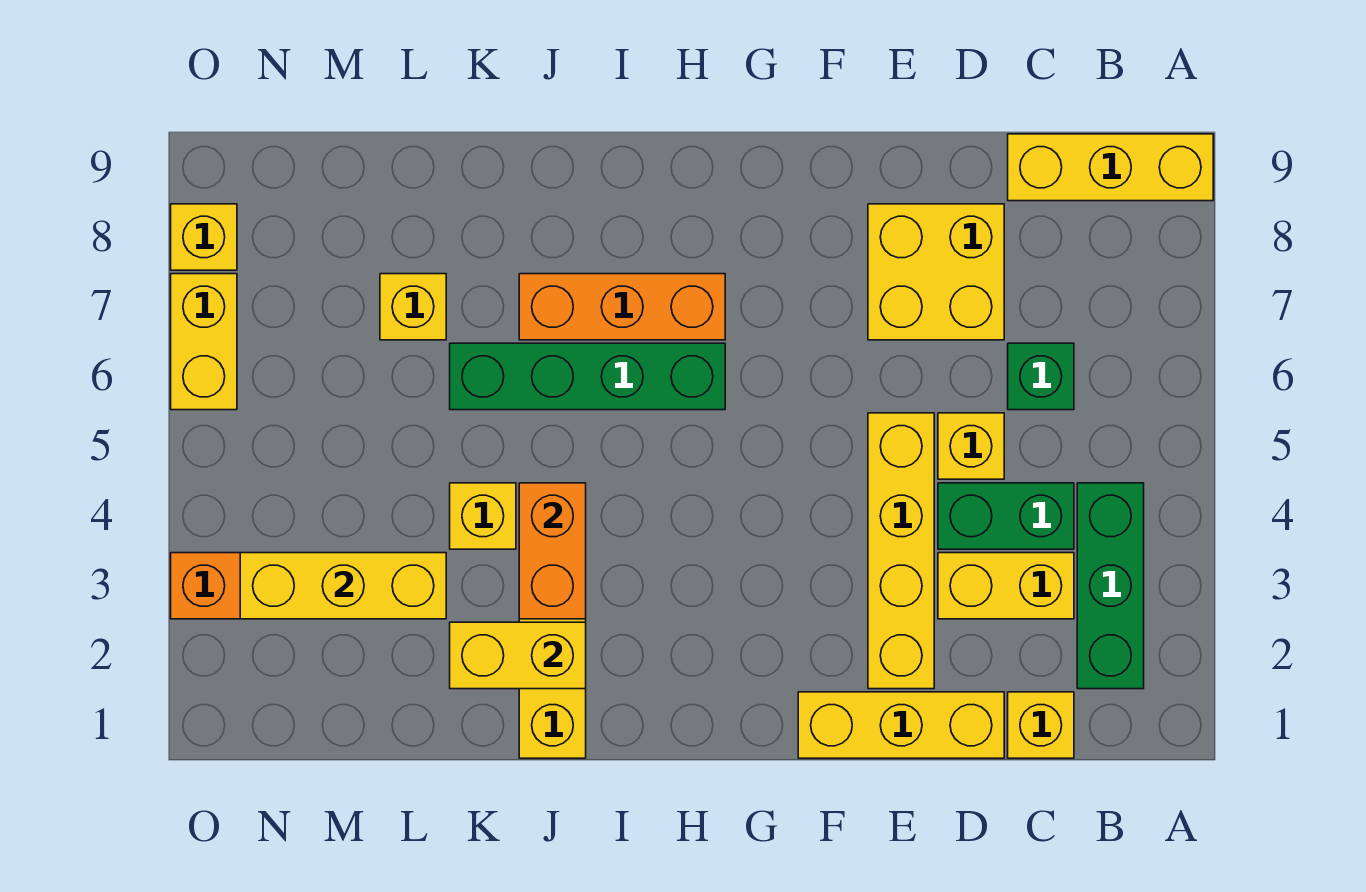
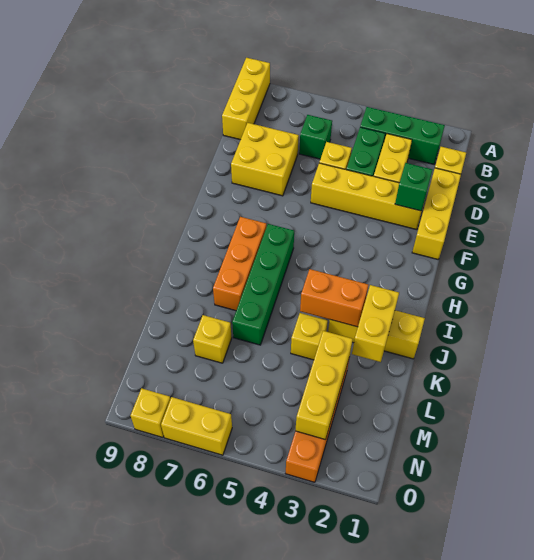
none -> green brick E2 level 2

